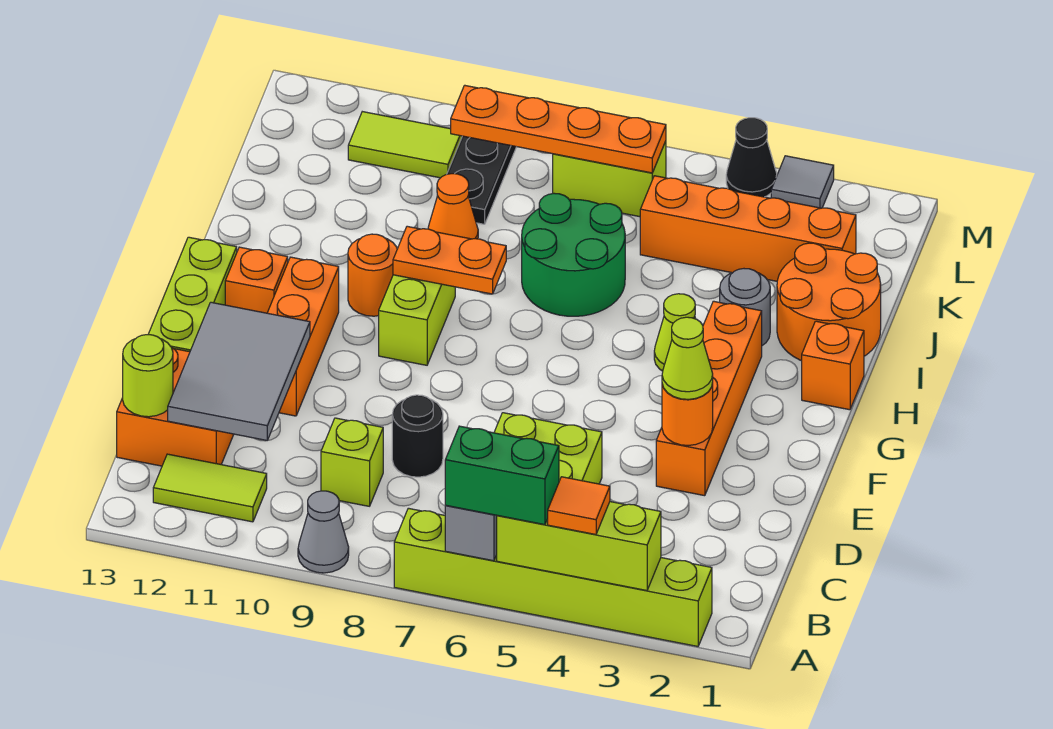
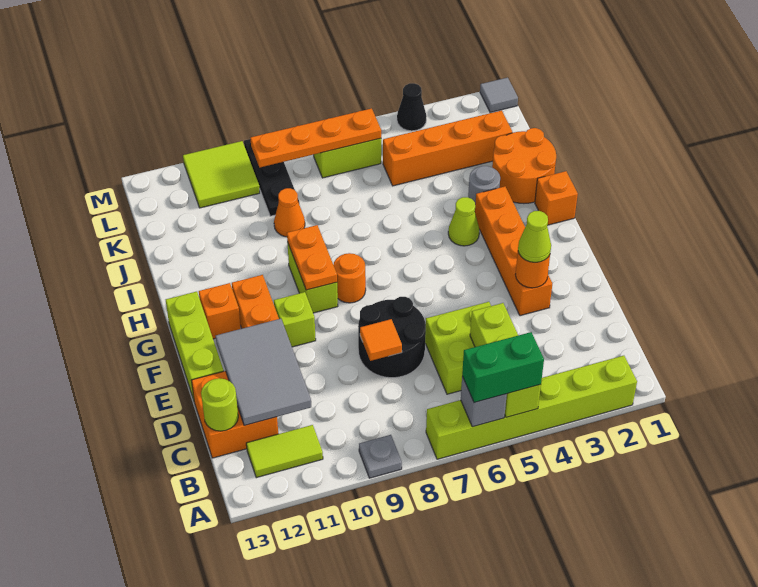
lime brick A3:A5 level 2 -> lime brick A5:C5 level 2
orange tile A4 level 3 -> orange tile D8 level 2
grey cone A9 level 1 -> grey plate A9 level 1
lime brick C9 level 1 -> lime brick F10 level 1
black round brick D8 level 1 -> black round brick D7:E8 level 1
orange plate H8:H9 level 2 -> orange plate G9:H9 level 2
orange round brick H10 level 1 -> orange round brick G8 level 1
green round brick I6:J7 level 1 -> none
lime tile L10:L11 level 1 -> lime tile L10:M11 level 1
grey tile M3 level 1 -> grey tile M1 level 1

